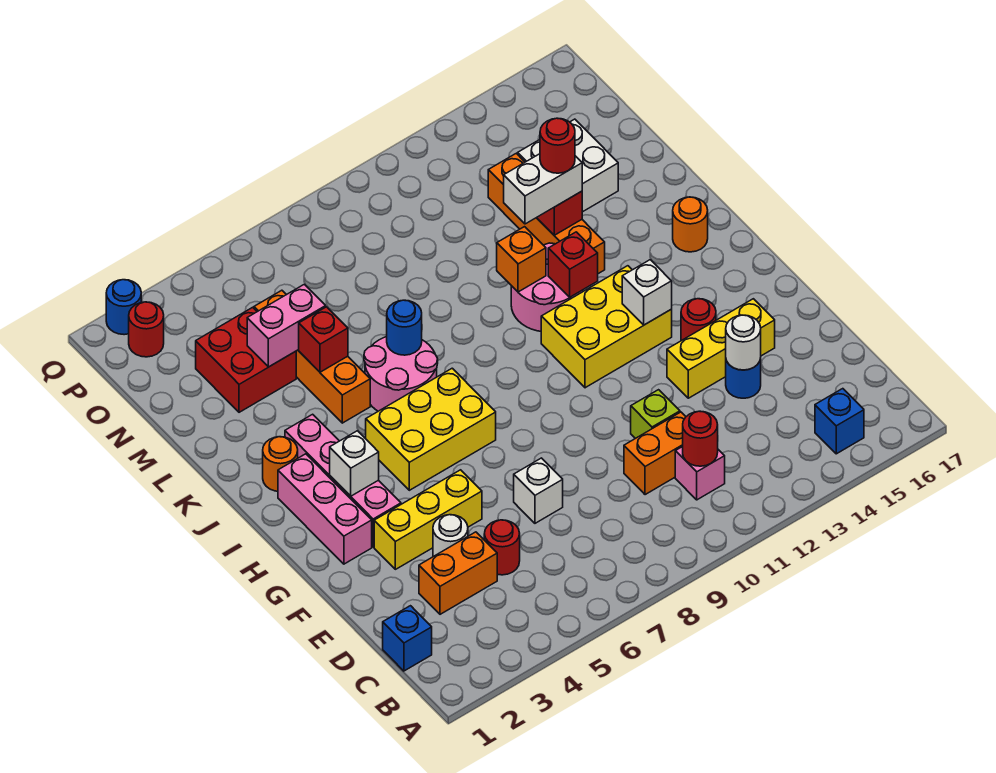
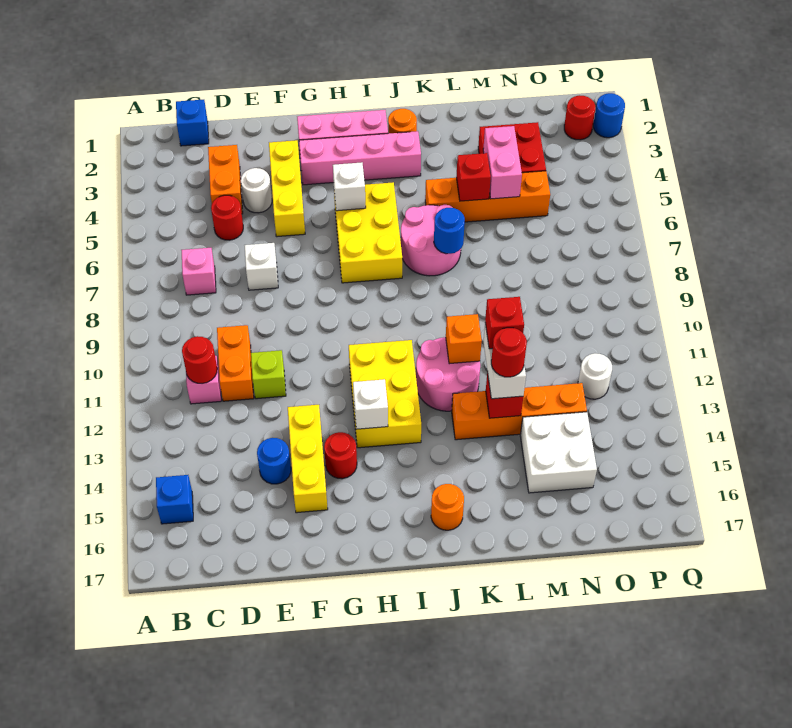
none -> pink brick C7 level 1
white round brick E14 level 2 -> white round brick O12 level 1
white brick H3 level 2 -> white brick H5 level 2
red brick J12 level 2 -> red brick L12 level 4

